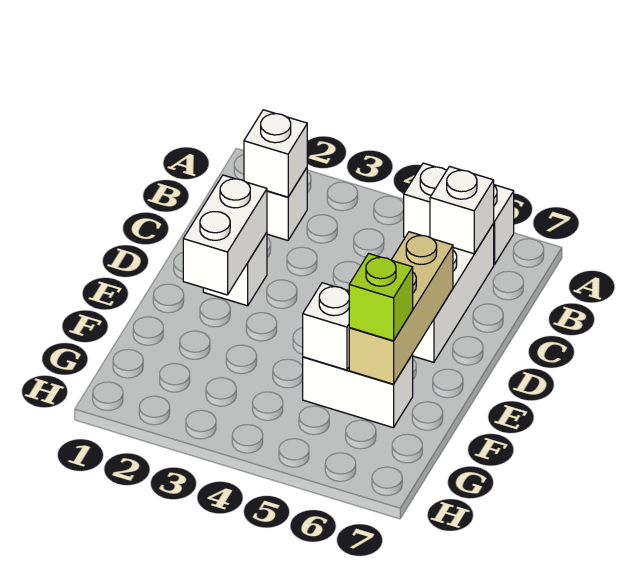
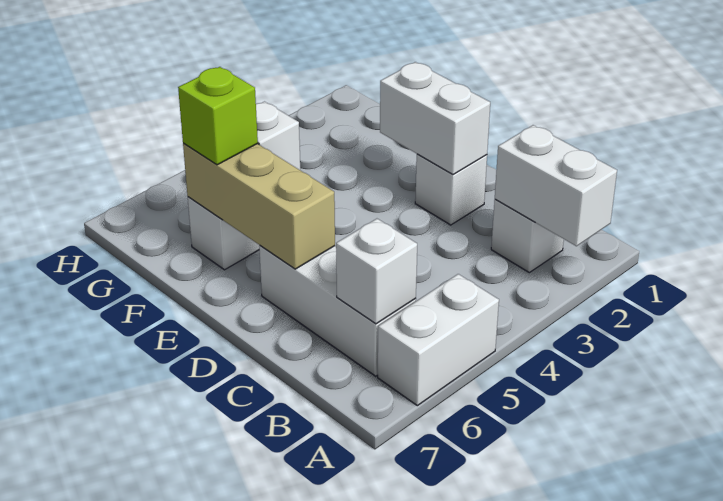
white brick B2 level 2 -> white brick A2:B2 level 2

